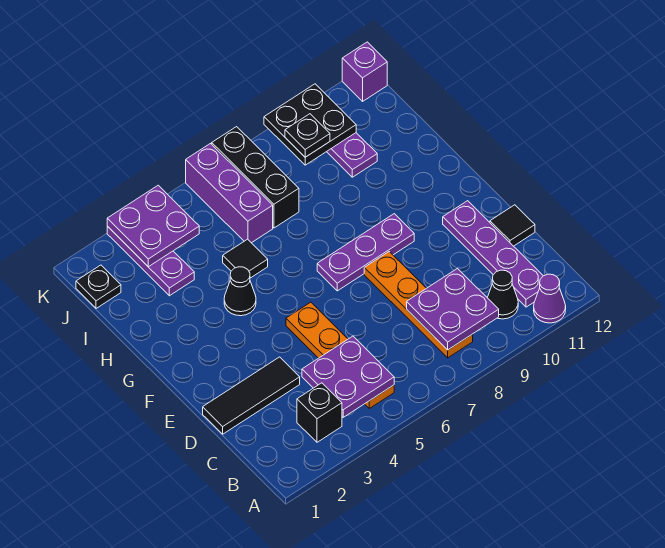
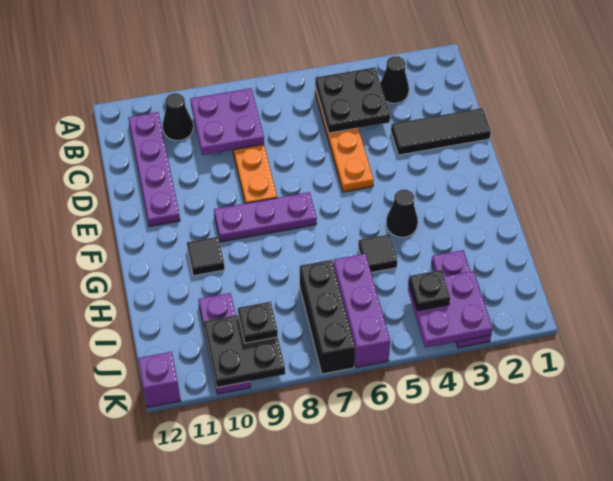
purple cone A11 level 1 -> none
black brick B3 level 1 -> black cone B3 level 1
purple plate B4:C5 level 2 -> black plate B4:C5 level 2
black tile D12 level 1 -> black tile G10 level 1
black plate J1 level 1 -> black plate J4 level 3

